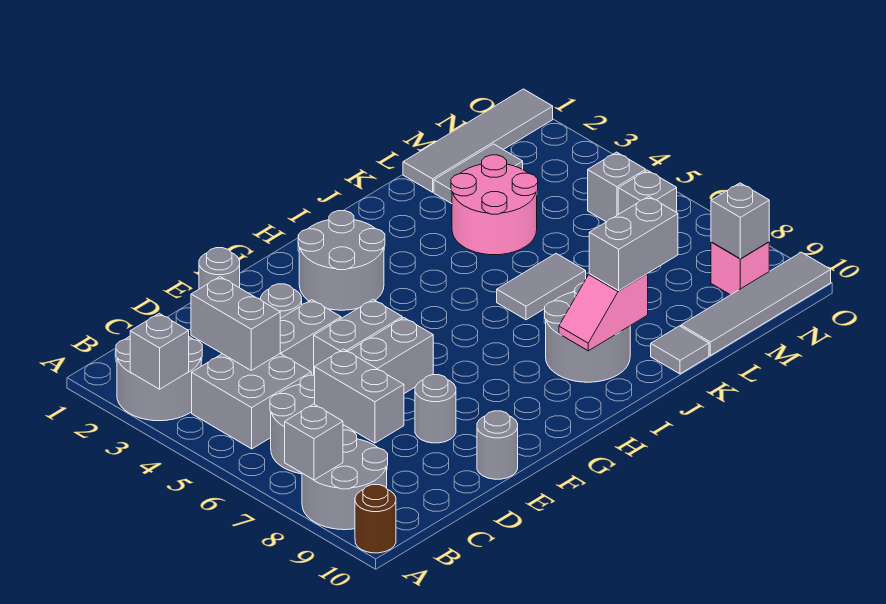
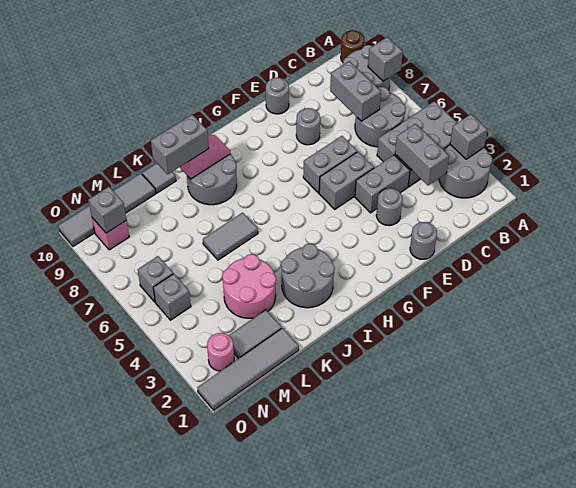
grey brick B4:C5 level 1 -> grey brick A4:C5 level 1
grey round brick G2:H3 level 1 -> grey round brick I2:J3 level 1
none -> pink round brick N2 level 1

